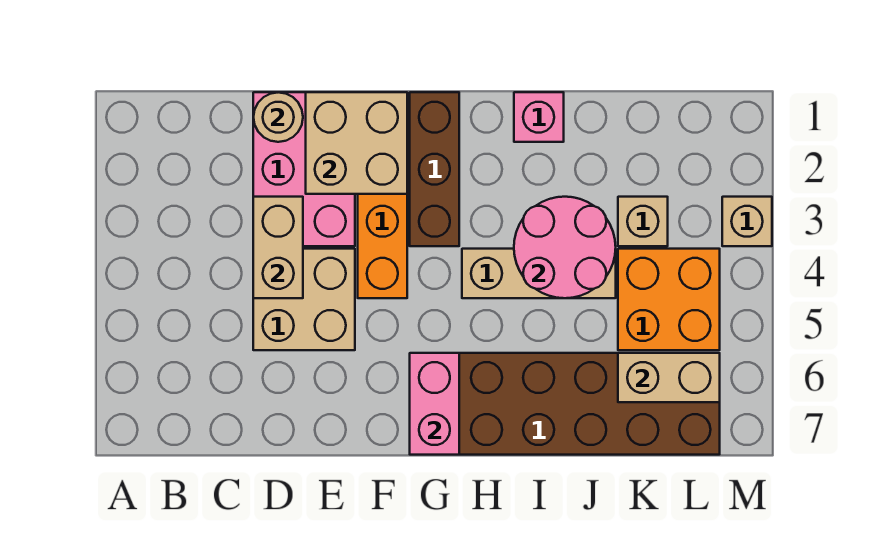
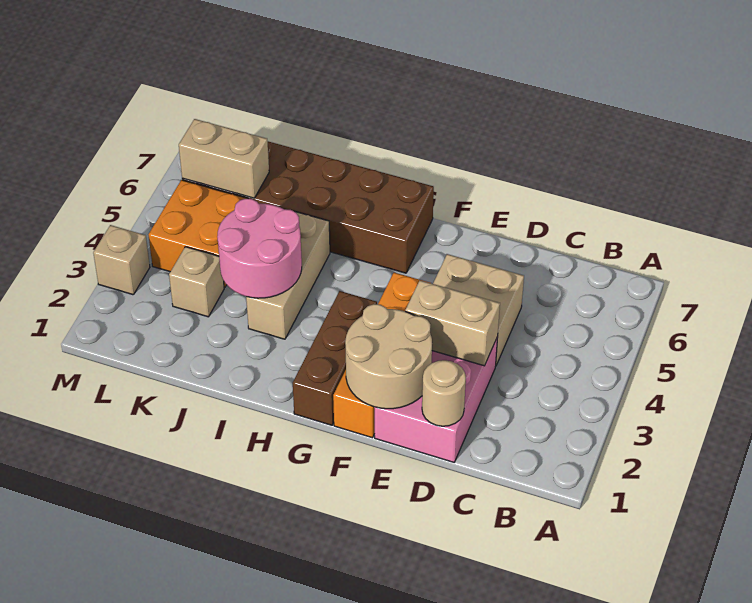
tan brick D3:D4 level 2 -> tan brick D3:E3 level 2
tan brick E1:F2 level 2 -> tan round brick E1:F2 level 2
pink brick G6:G7 level 2 -> none
tan brick H4:J4 level 1 -> tan brick I3:I5 level 1
pink brick I1 level 1 -> none

